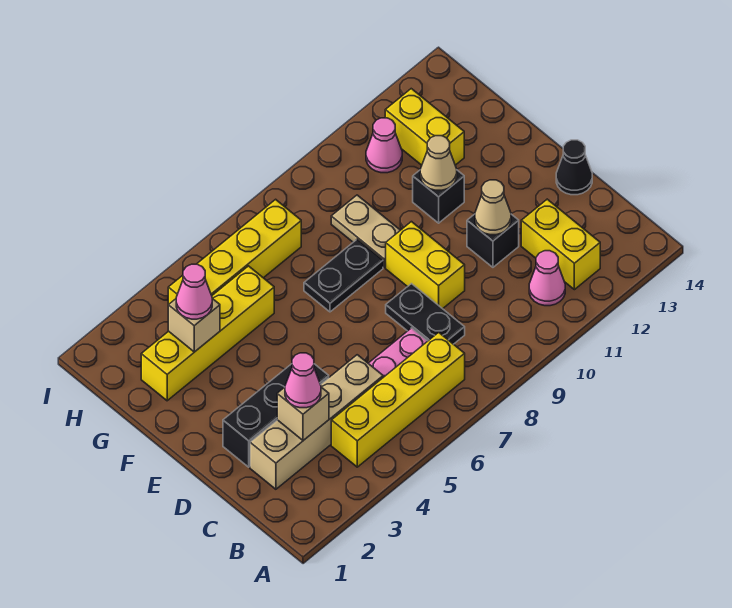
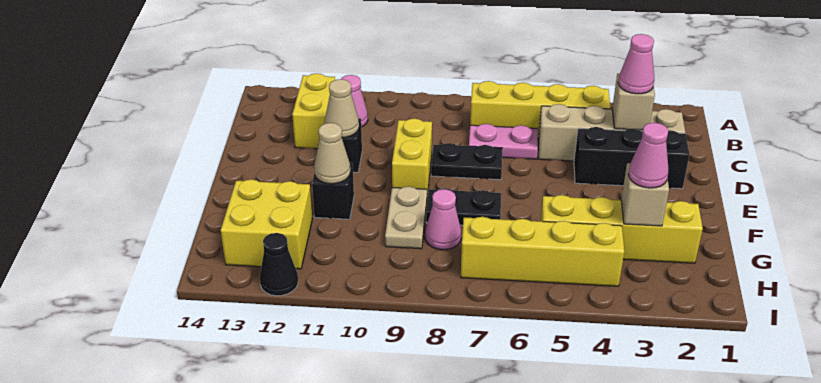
black plate C8:D8 level 1 -> black plate D7:D8 level 1
black cone D14 level 1 -> black cone I12 level 1
yellow brick G12:H12 level 1 -> yellow brick G12:H13 level 1
pink cone H11 level 1 -> pink cone G8 level 1

